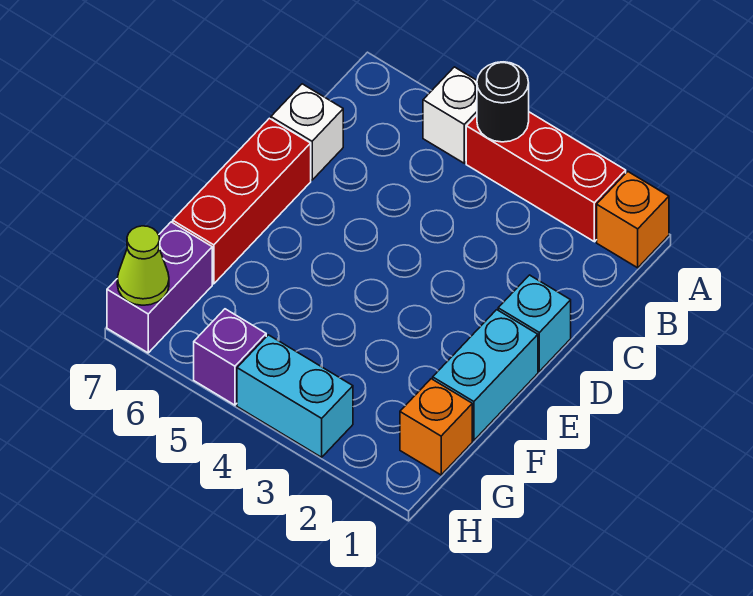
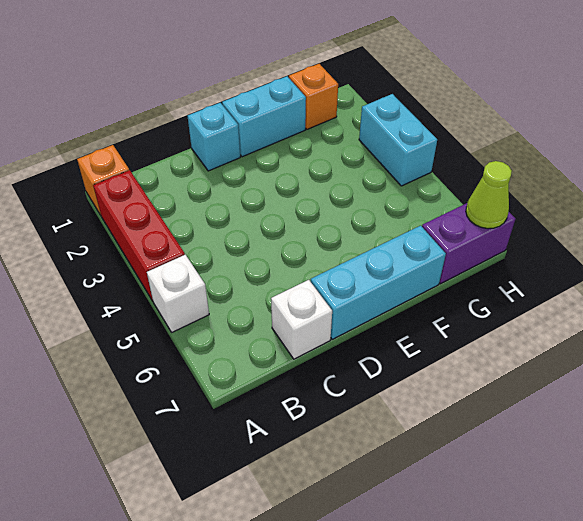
black round brick A4 level 2 -> none
red brick D7:F7 level 1 -> cyan brick D7:F7 level 1
purple brick H5 level 1 -> none

